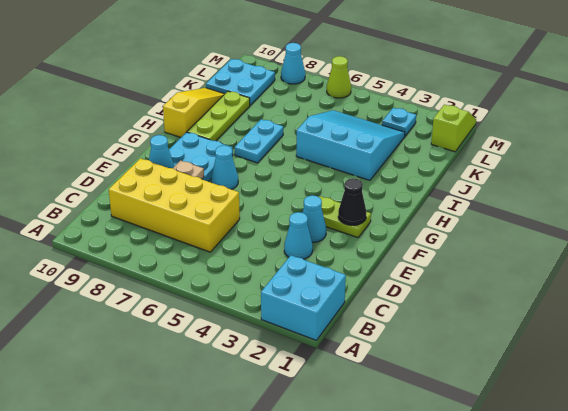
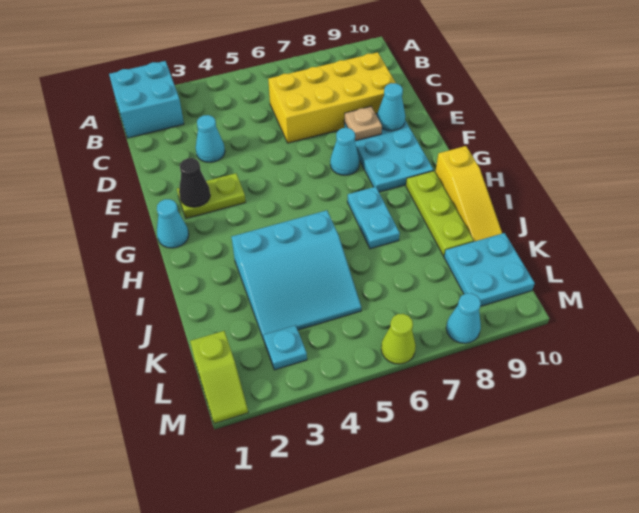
cyan cone E3 level 1 -> cyan cone G1 level 1

